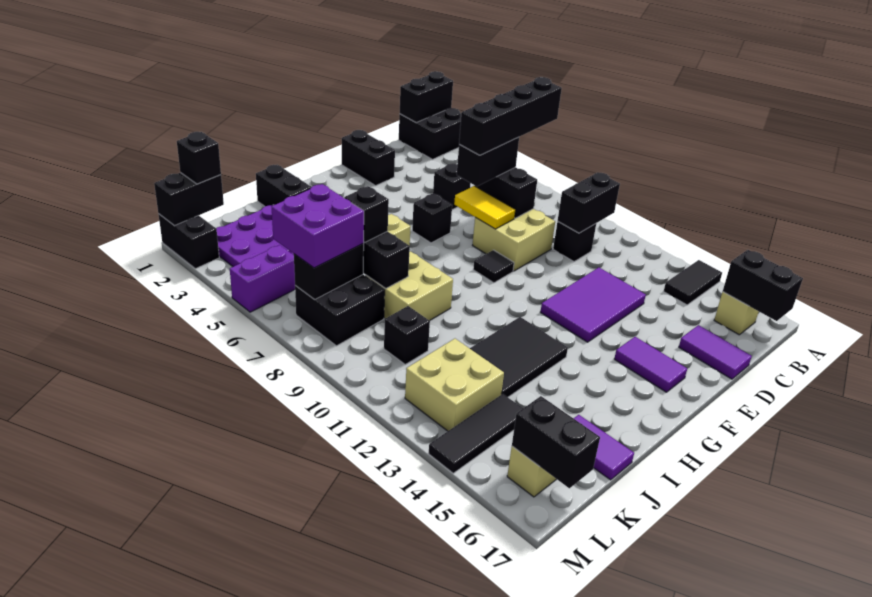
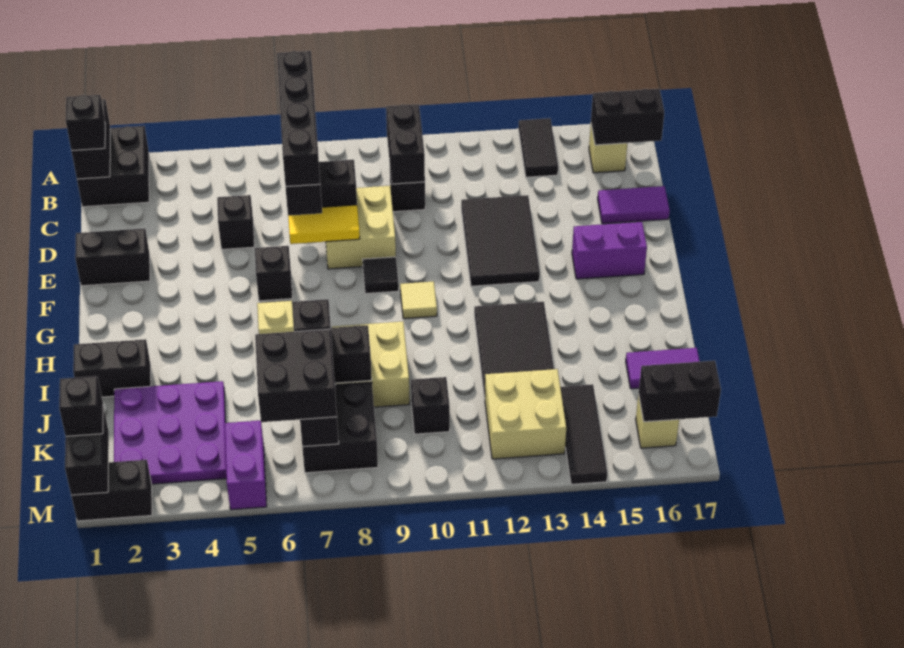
none -> black brick B1 level 3
purple tile D12:F13 level 1 -> black tile D12:F13 level 1
purple tile F15:F16 level 1 -> purple brick F15:F16 level 1
none -> tan tile G10 level 1
purple brick K6:L7 level 3 -> black brick K6:L7 level 3

